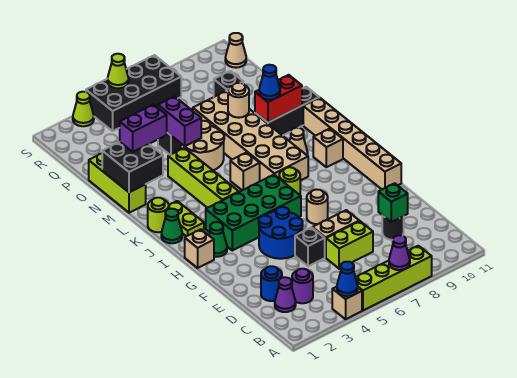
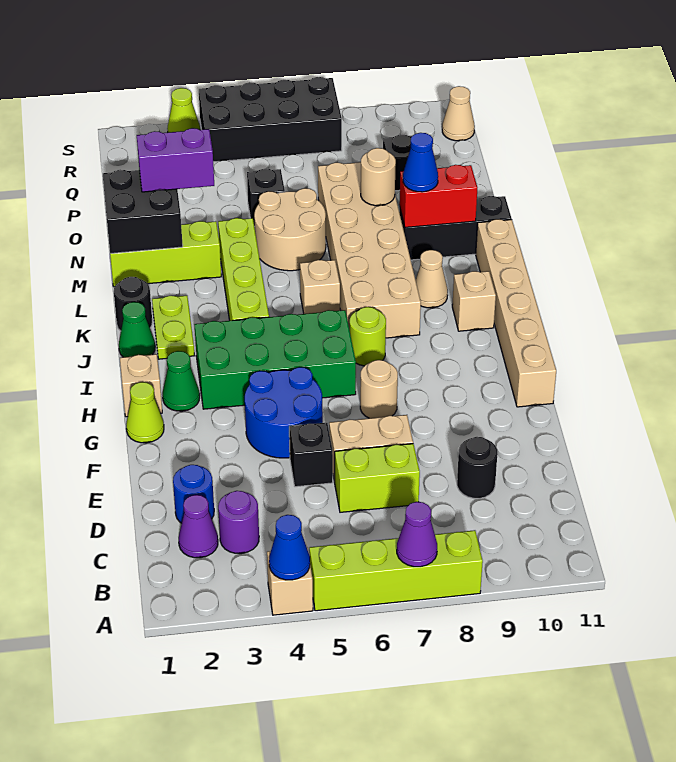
green brick D9 level 2 -> none
lime round brick K1 level 1 -> black round brick K1 level 1
lime brick M1:O1 level 1 -> lime brick M1:M3 level 1
purple brick N5:O5 level 2 -> none
lime cone S5 level 2 -> lime cone G1 level 1

